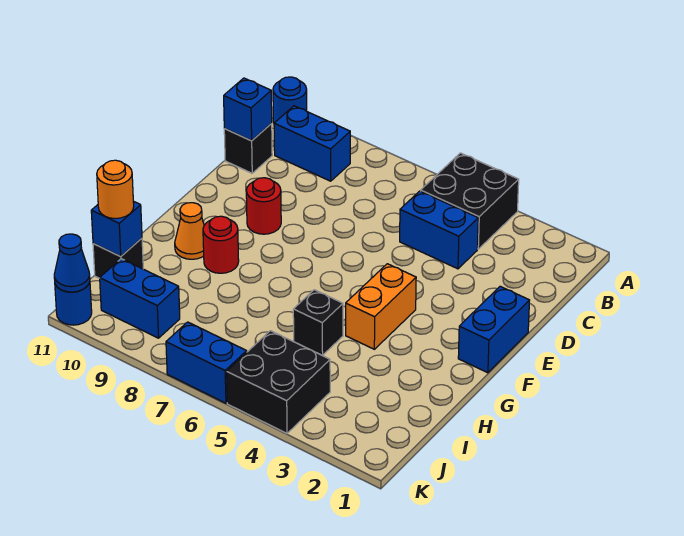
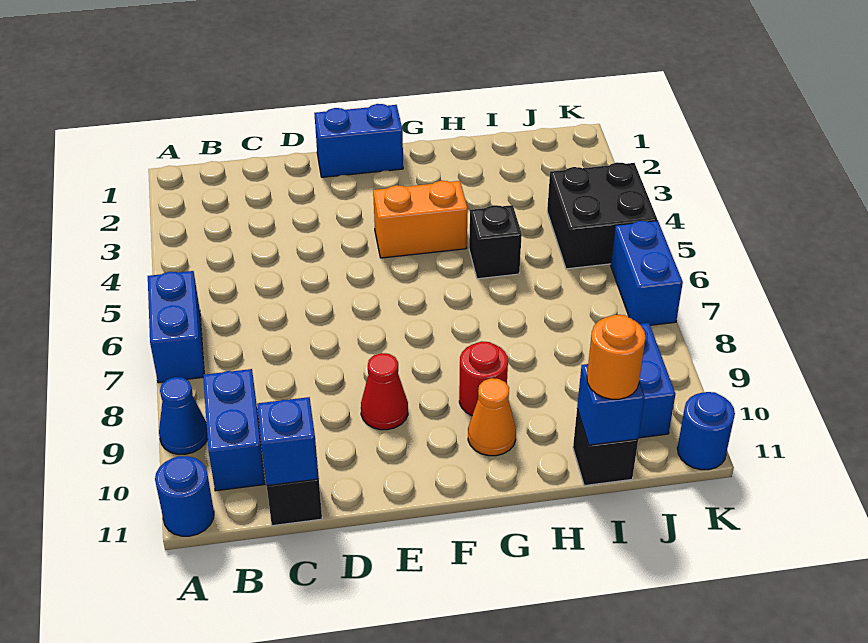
black brick A4:B5 level 1 -> none
blue brick C4:C5 level 1 -> blue brick A6:A7 level 1
red round brick E9 level 1 -> red cone E9 level 1
blue cone K11 level 2 -> blue cone A9 level 1

